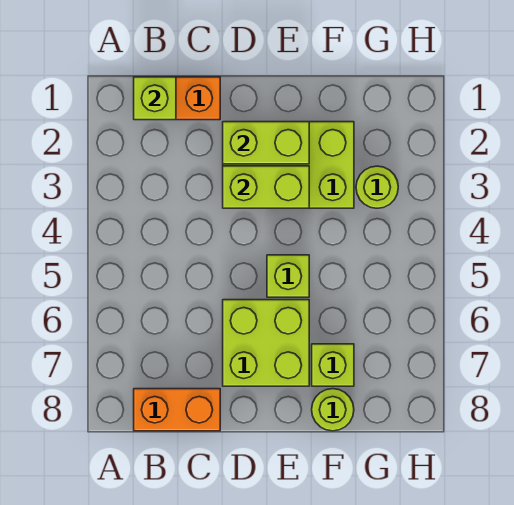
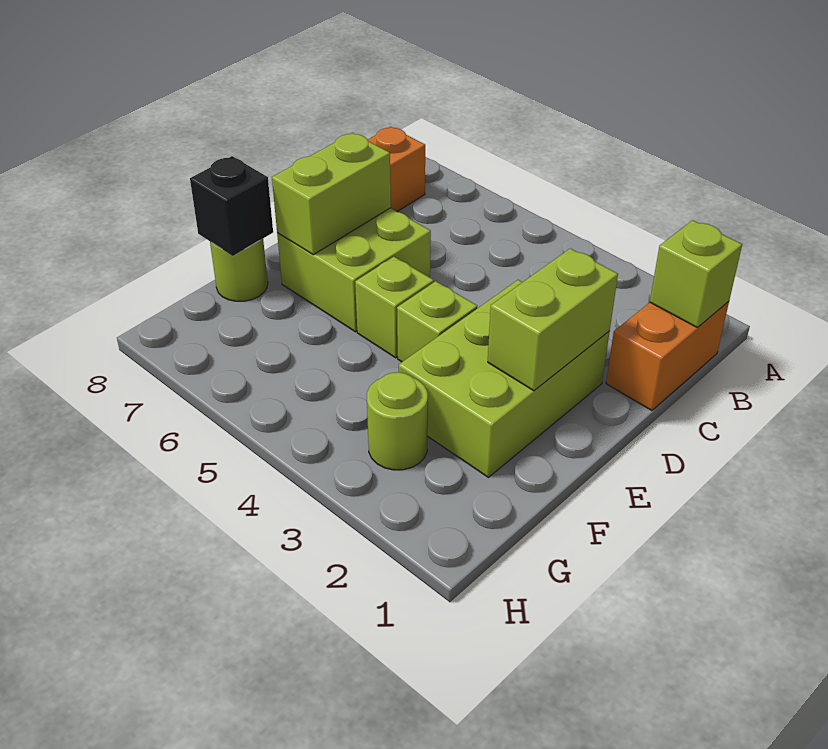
lime brick D3:E3 level 2 -> lime brick D7:E7 level 2
lime brick F7 level 1 -> lime brick E4 level 1
none -> black brick F8 level 2

